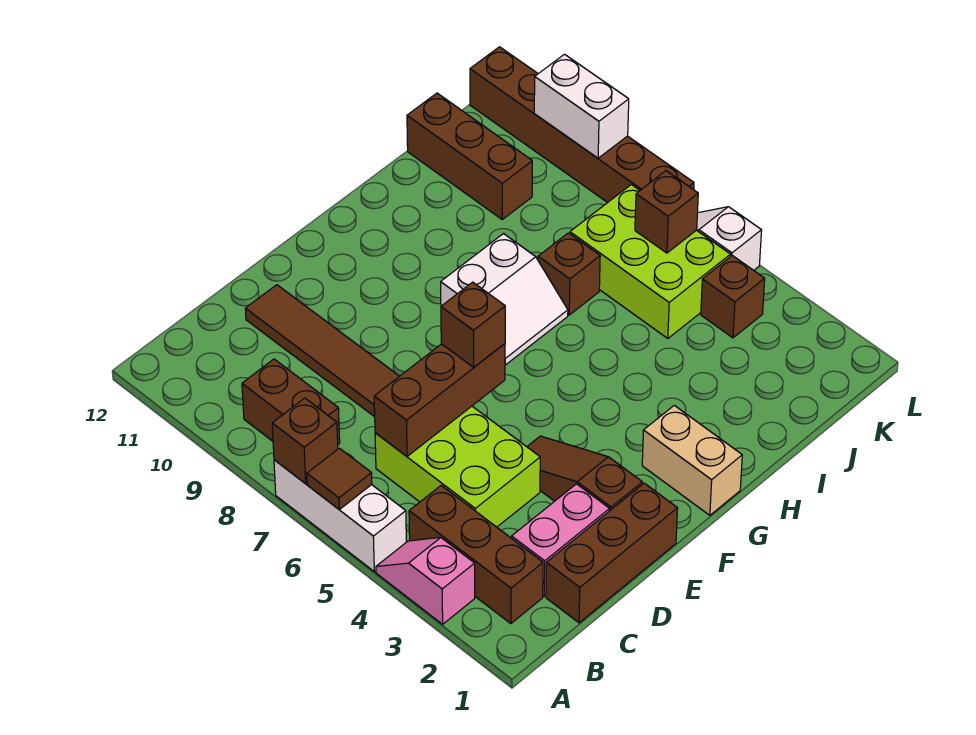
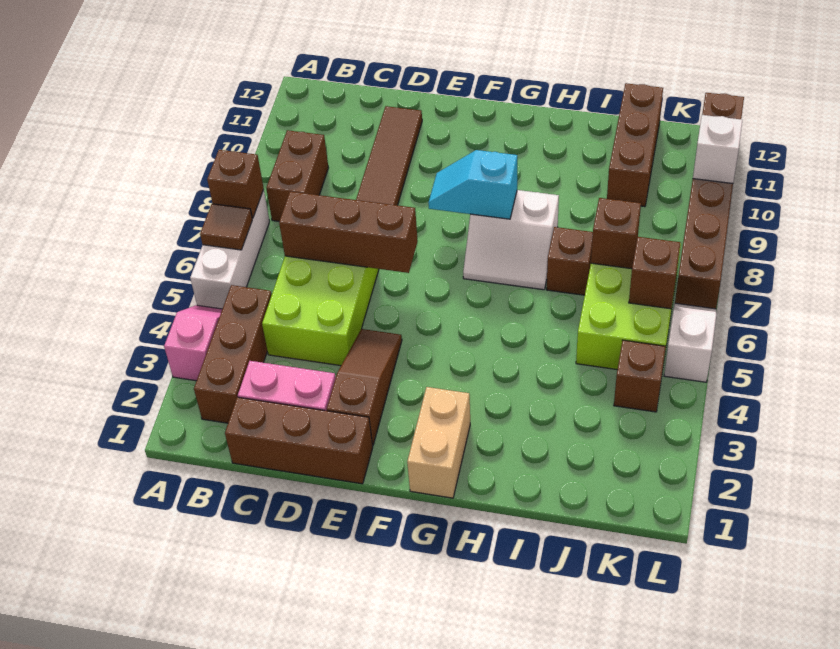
brown brick E6 level 3 -> brown brick J7 level 2
none -> cyan slope F8:G8 level 2 top G
white brick L9:L10 level 2 -> white brick L10 level 2

